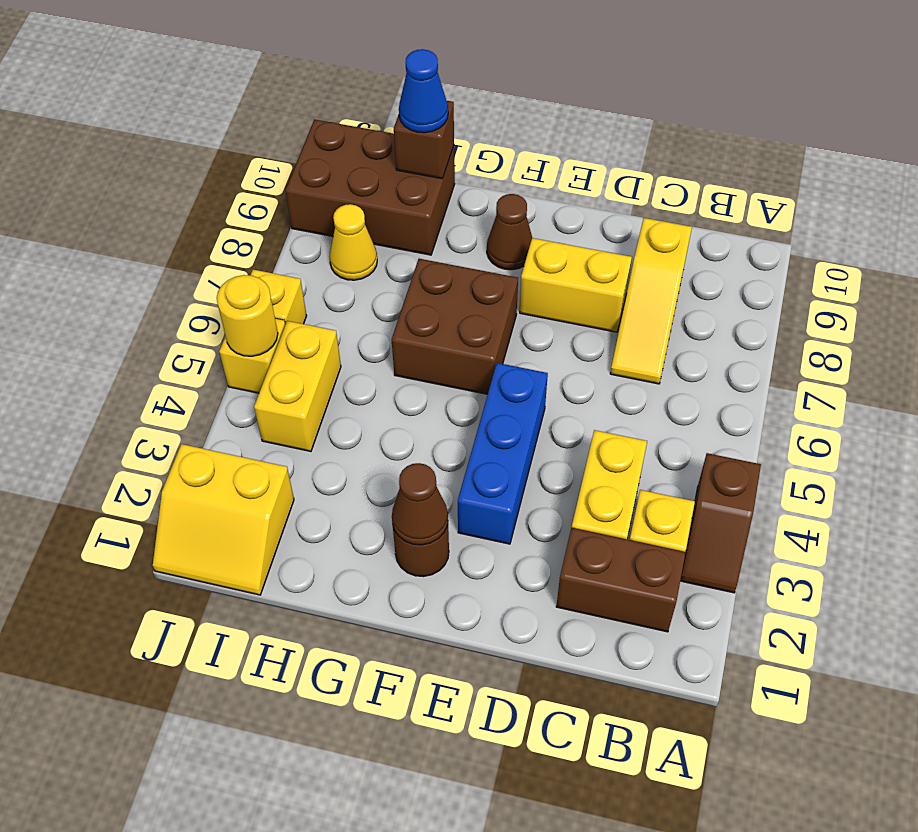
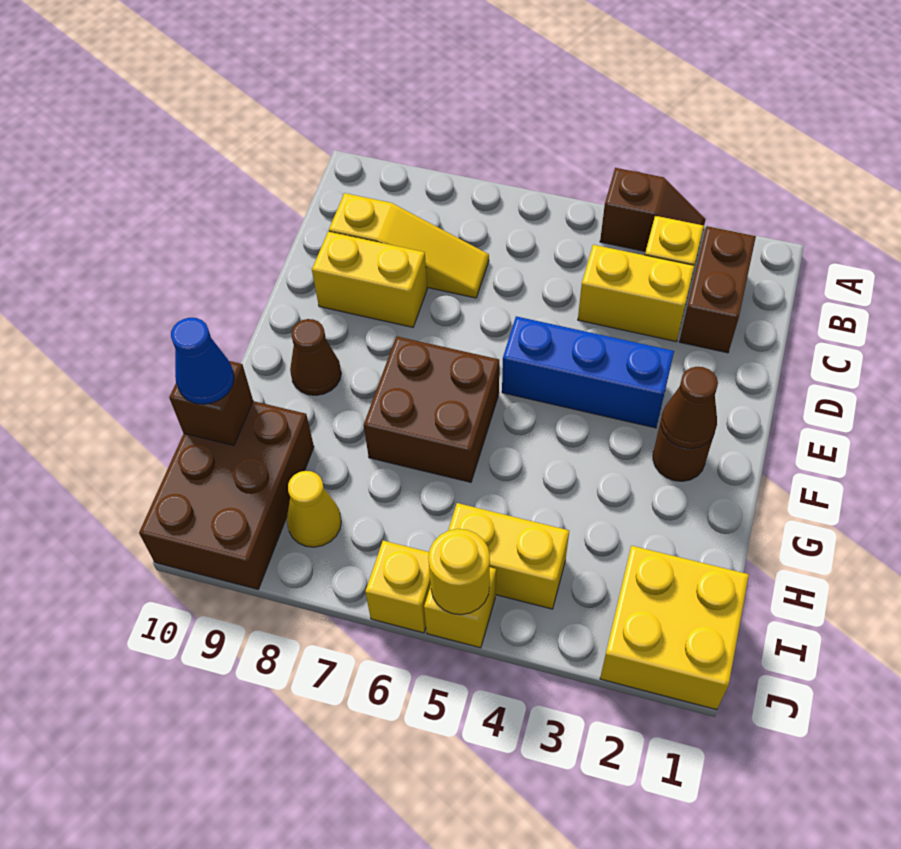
yellow brick D8:E8 level 1 -> yellow brick D8:D9 level 1
yellow slope I1:J2 level 1 top 2 -> yellow brick I1:J2 level 1

